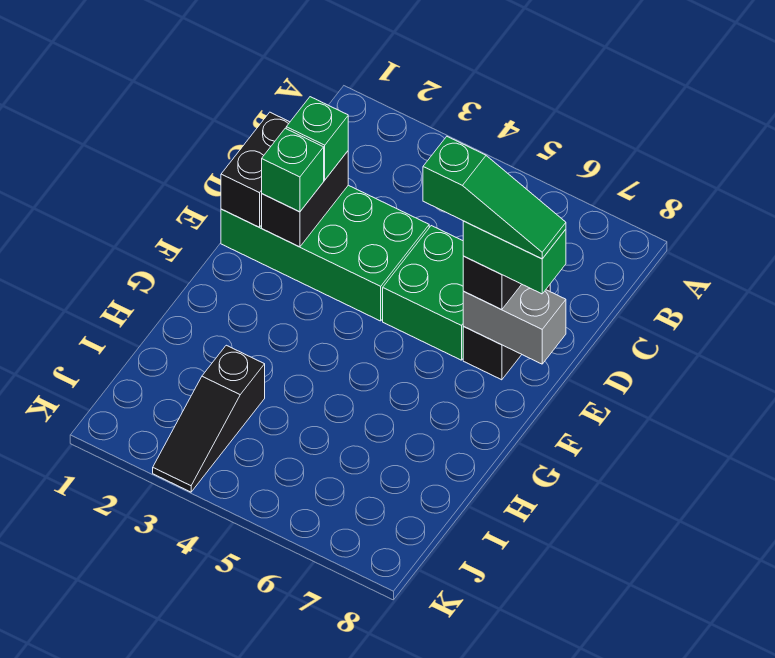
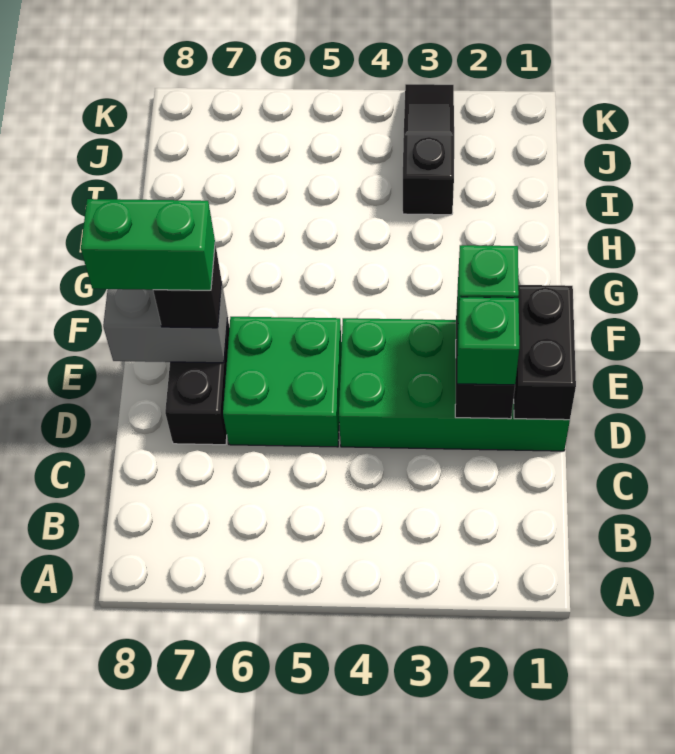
green slope E6:E8 level 5 top 6 -> none

